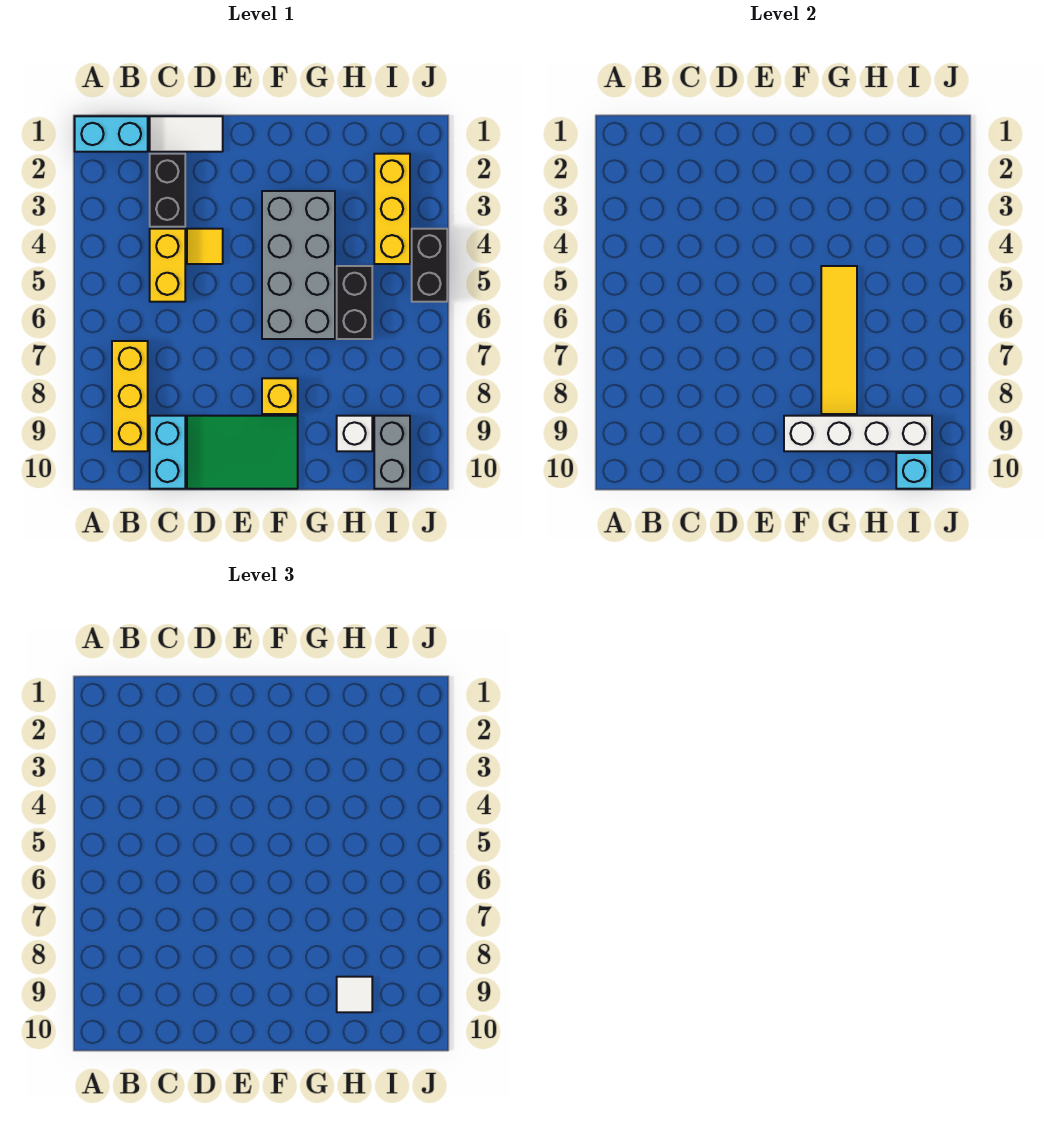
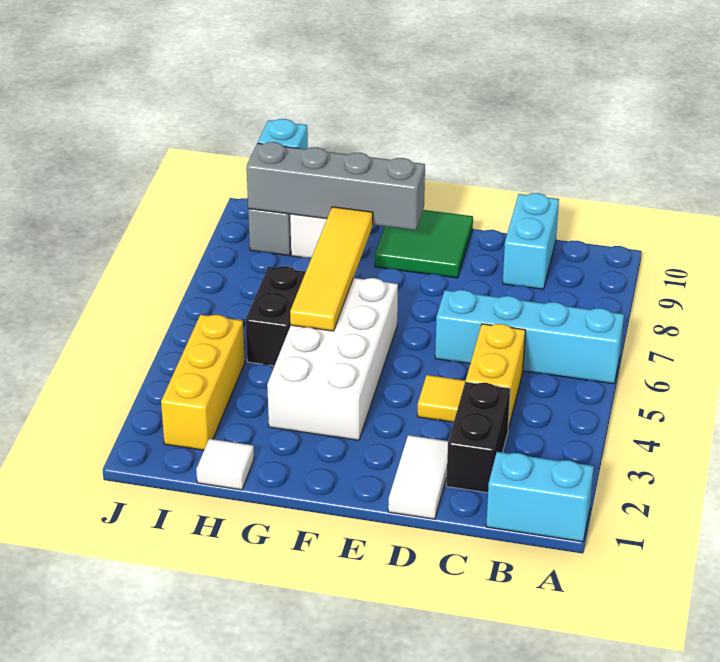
none -> cyan brick A6:D6 level 1
yellow brick B7:B9 level 1 -> none
white tile C1:D1 level 1 -> white tile D1:D2 level 1
green tile D9:F10 level 1 -> green tile E9:F10 level 1
grey brick F3:G6 level 1 -> white brick F3:G6 level 1
yellow brick F8 level 1 -> none
white brick F9:I9 level 2 -> grey brick F9:I9 level 2
white tile H9 level 3 -> white tile H1 level 1
black brick J4:J5 level 1 -> none

